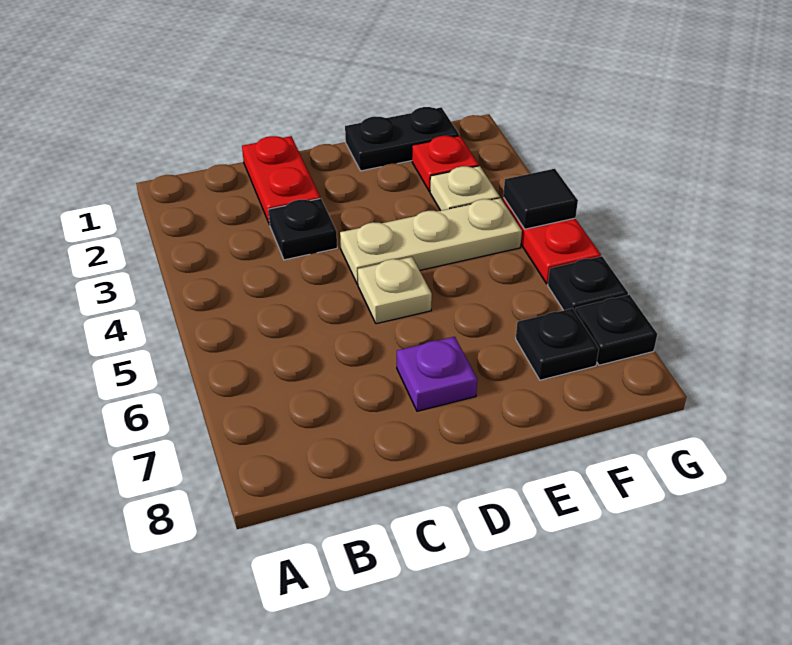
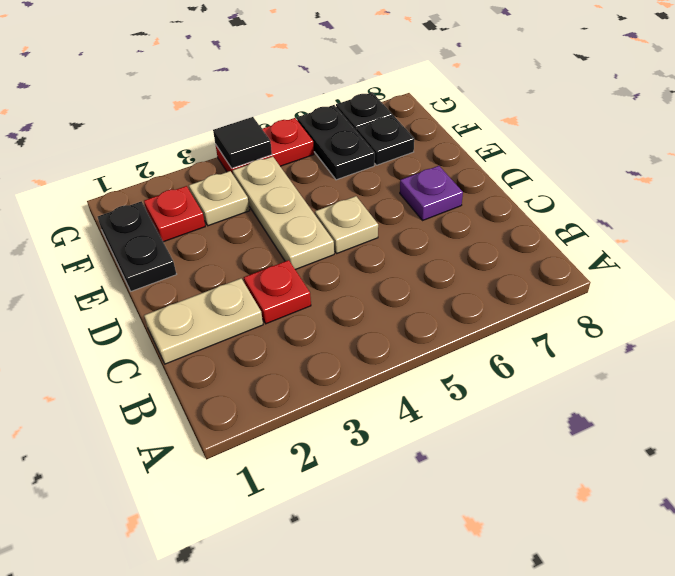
red plate C1:C2 level 1 -> tan plate C1:C2 level 1
black plate C3 level 1 -> red plate C3 level 1
black plate G6 level 1 -> black plate F6:G6 level 1

